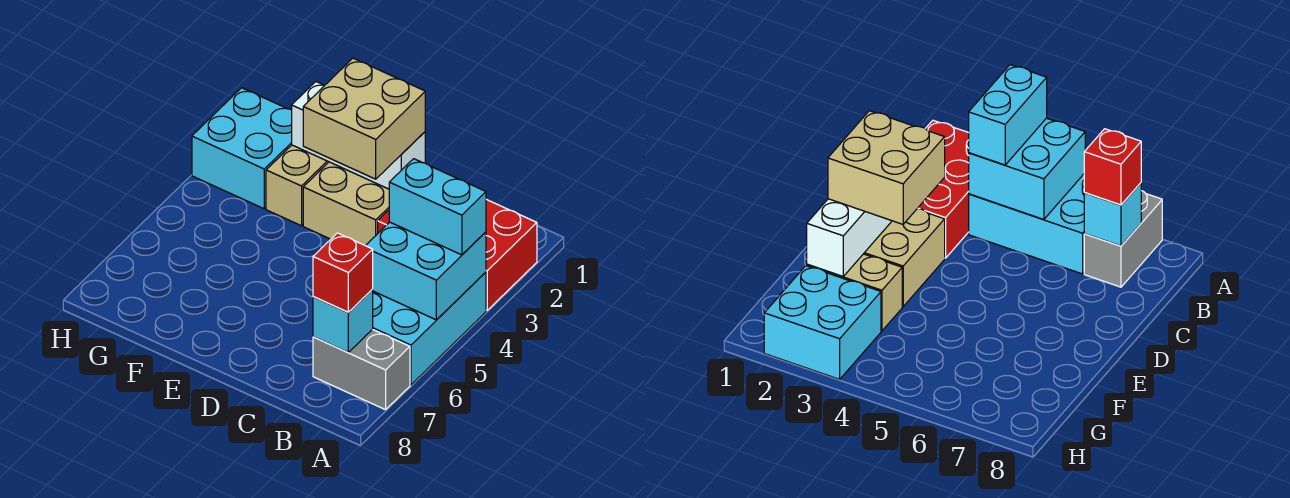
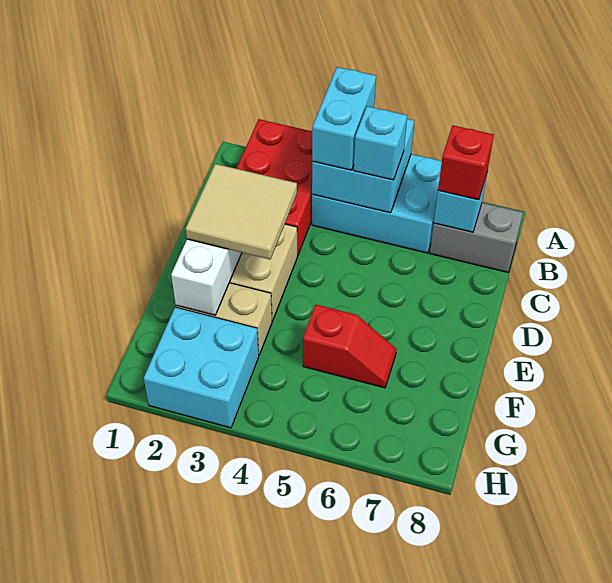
grey brick A7:B7 level 1 -> grey brick B7:B8 level 1
none -> cyan brick B5 level 3
tan brick D2:E3 level 3 -> tan tile D2:E3 level 3
none -> red slope F5:F6 level 1 top 5

